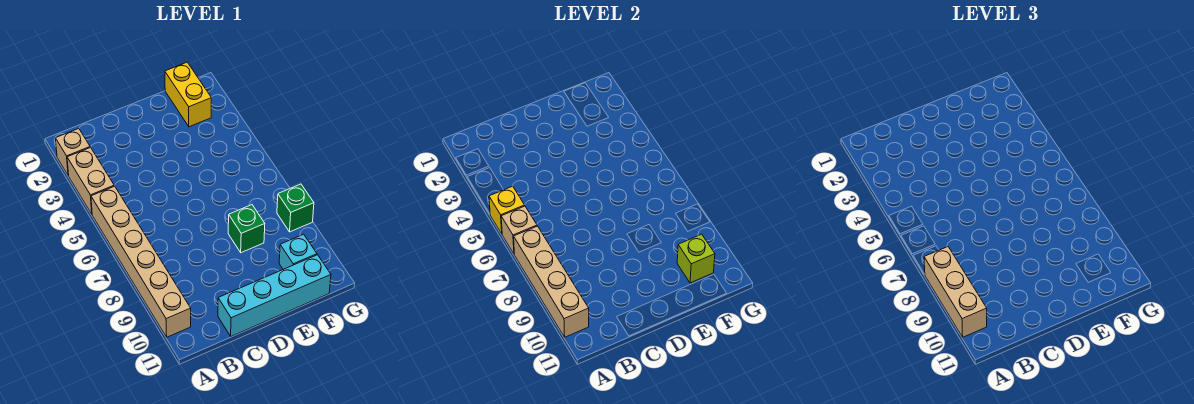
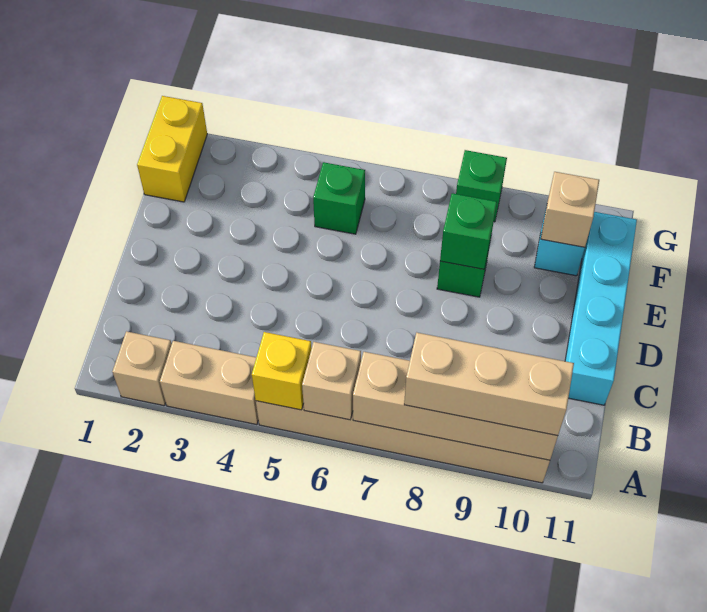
none -> green brick E8 level 2
yellow brick F1:F2 level 1 -> yellow brick F1:G1 level 1
none -> green brick F5 level 1
lime brick F10 level 2 -> tan brick F10 level 2

